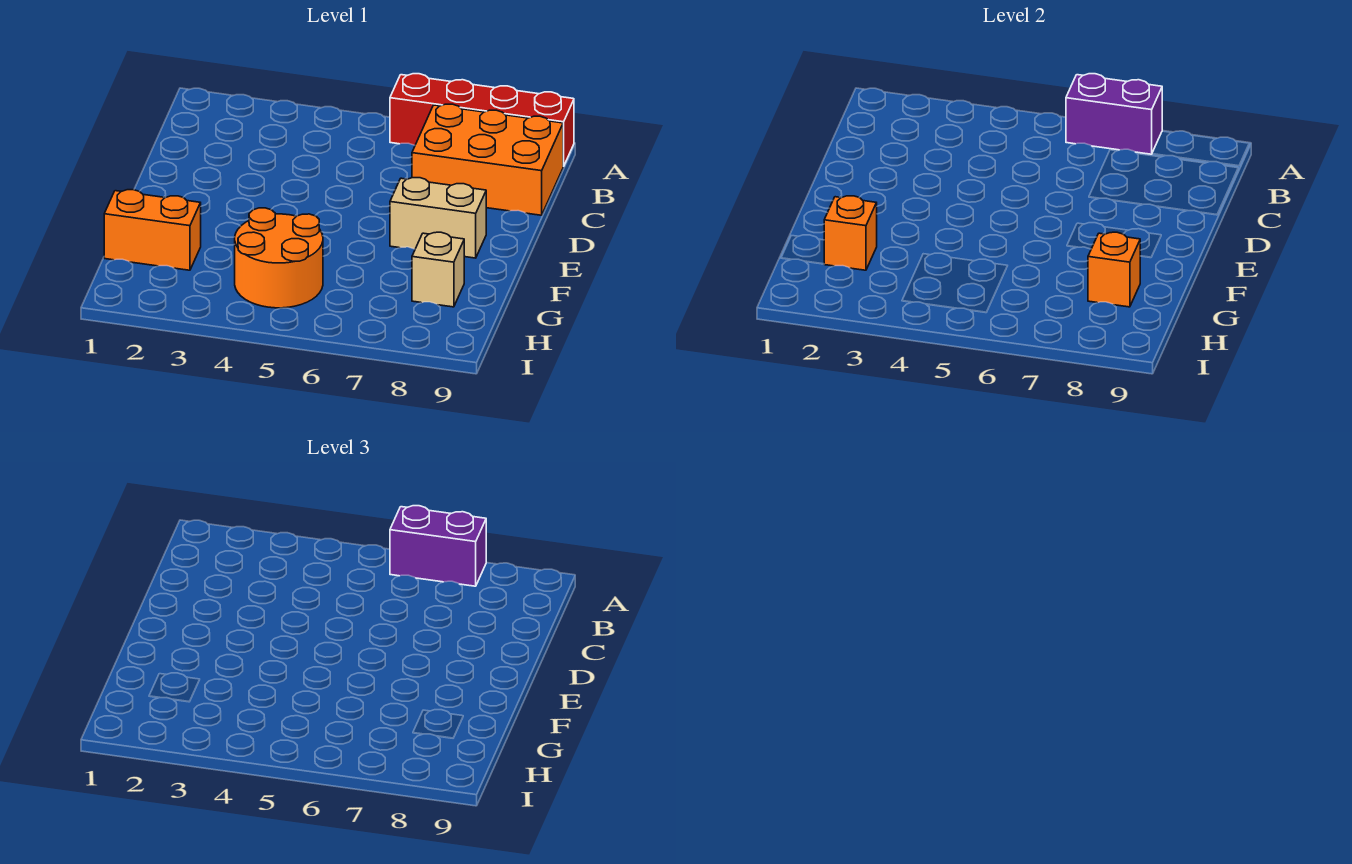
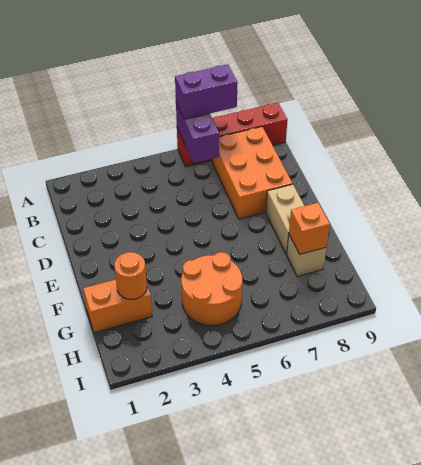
purple brick A6:A7 level 2 -> purple brick A6:B6 level 2
orange brick B7:C9 level 1 -> orange brick B7:D8 level 1
tan brick E7:E8 level 1 -> tan brick E8:F8 level 1
orange brick G2 level 2 -> orange round brick G2 level 2

